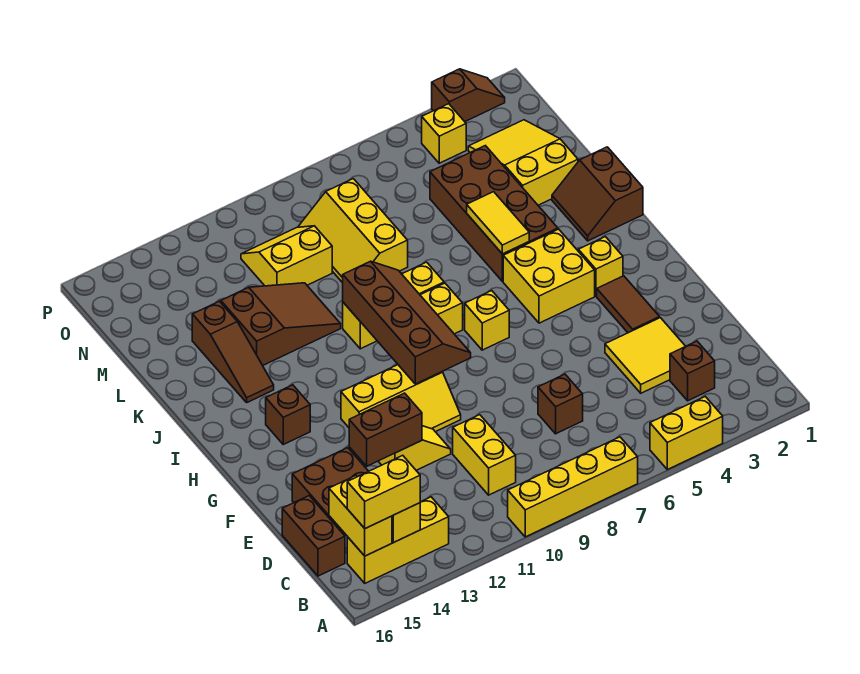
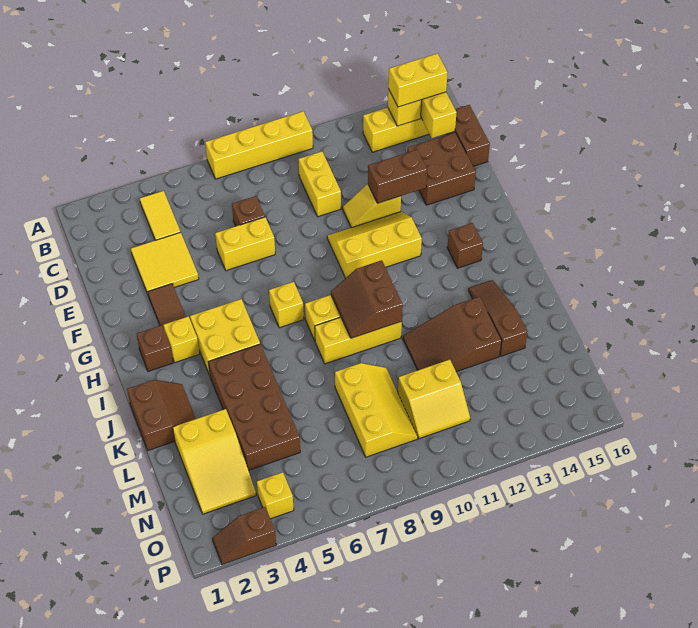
yellow brick A4:A5 level 1 -> yellow brick E6:E7 level 1
brown brick C3 level 1 -> brown brick H2 level 1
brown slope G9:J10 level 2 top 10 -> brown slope I9:J10 level 2 top 10
yellow tile J5:K5 level 2 -> yellow tile B4:C4 level 1

